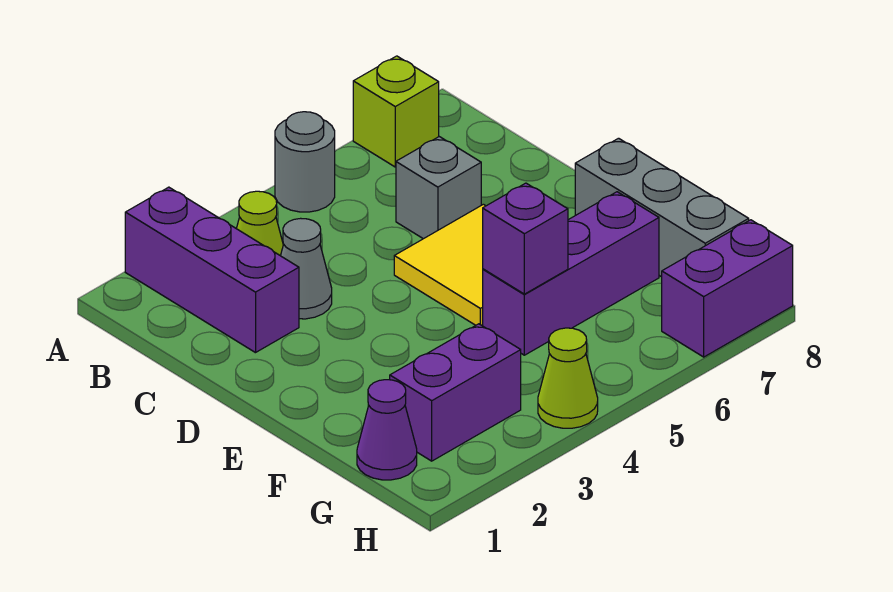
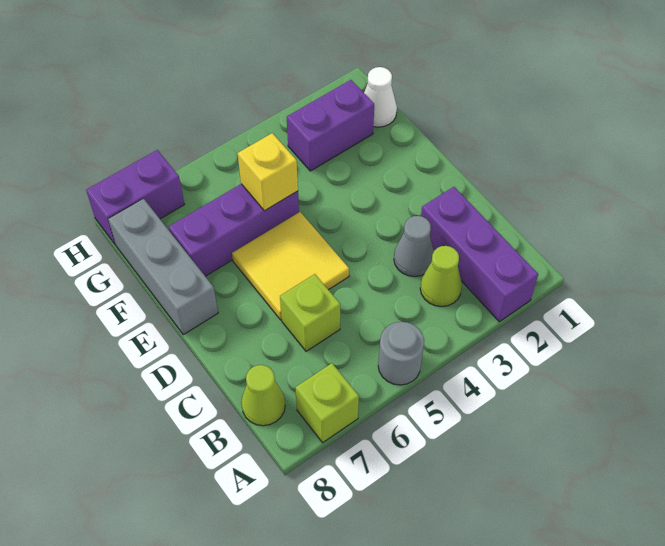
grey brick C6 level 1 -> lime brick C6 level 1
purple brick F5 level 2 -> yellow brick F5 level 2
purple cone G1 level 1 -> white cone G1 level 1
lime cone H4 level 1 -> lime cone B8 level 1

